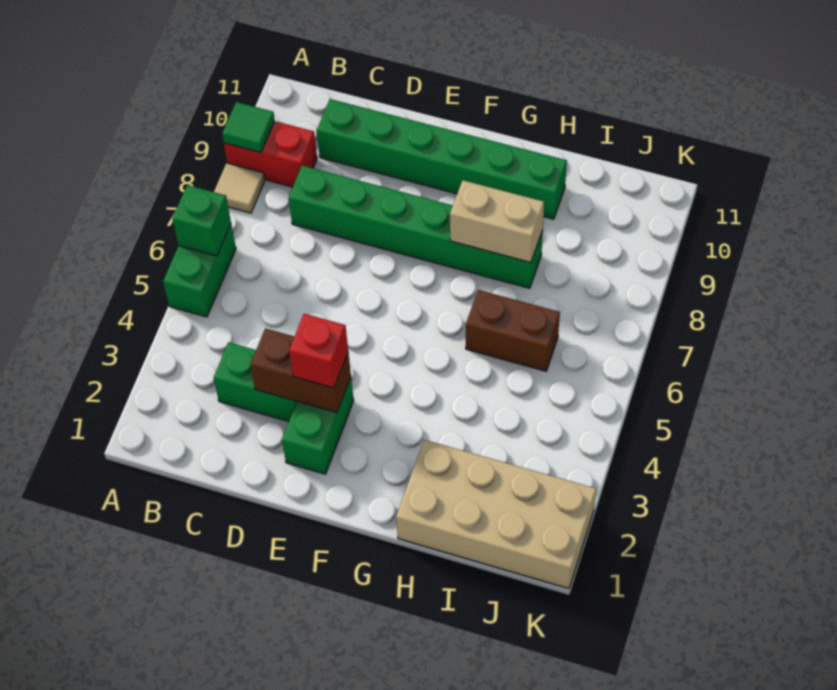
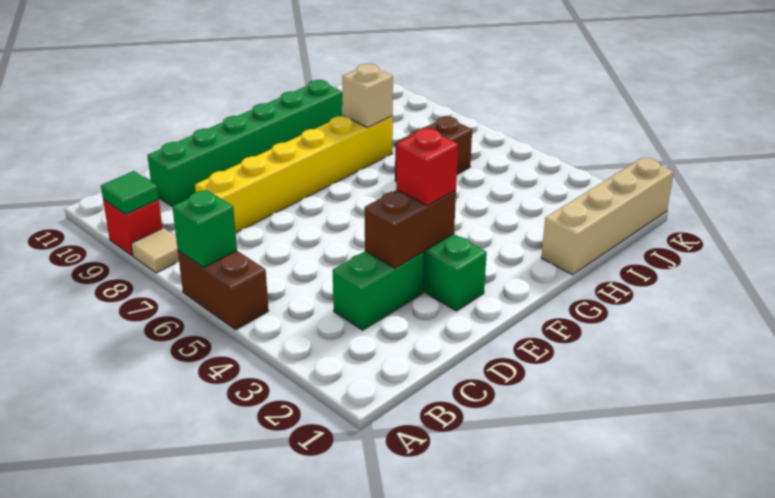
green brick A5:A6 level 1 -> brown brick A5:A6 level 1
red brick A9:B9 level 1 -> red brick A9 level 1
green brick C8:H8 level 1 -> yellow brick C8:H8 level 1
tan brick G8:H8 level 2 -> tan brick H8 level 2
tan brick H1:K2 level 1 -> tan brick H1:K1 level 1

